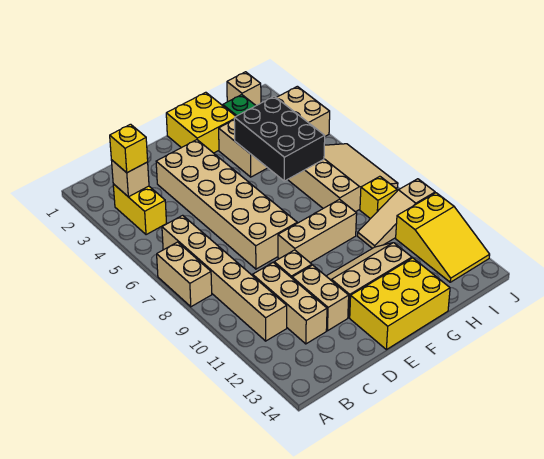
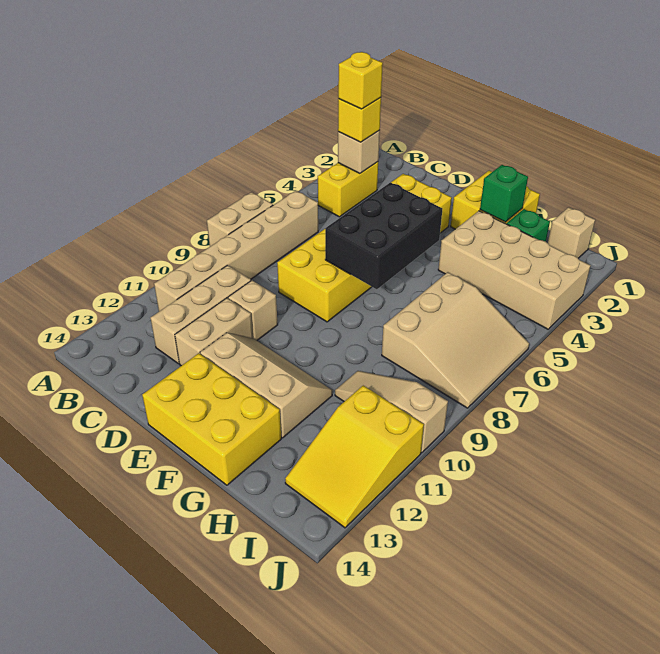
tan brick D3:E8 level 1 -> yellow brick D3:E8 level 1
tan brick E9:G9 level 1 -> none
none -> green brick G2 level 2
black brick G4:H6 level 2 -> black brick E5:F7 level 2
yellow brick I9 level 1 -> yellow brick B3 level 4

